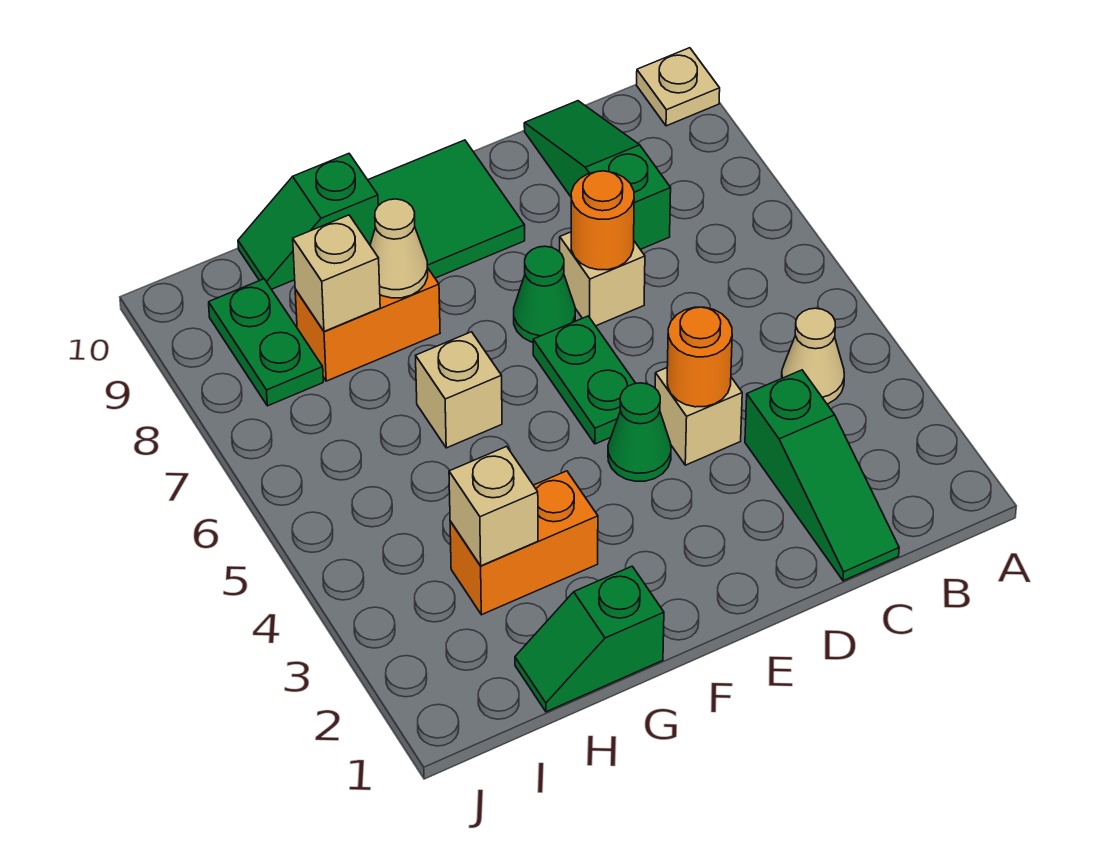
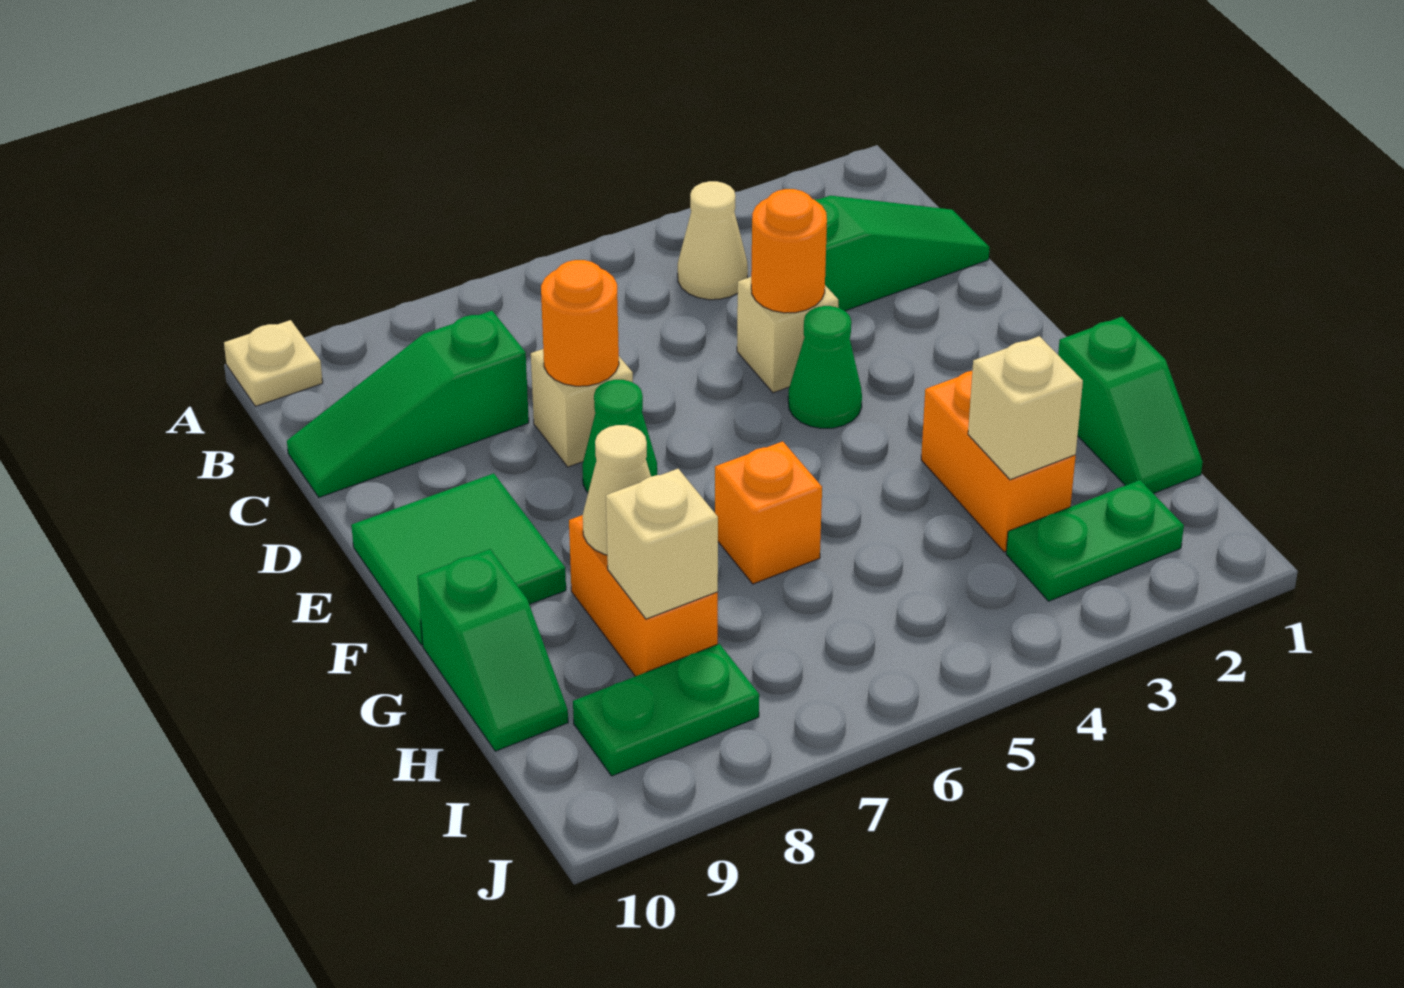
green plate E5:E6 level 1 -> green plate I2:I3 level 1
tan brick G6 level 1 -> orange brick G6 level 1

